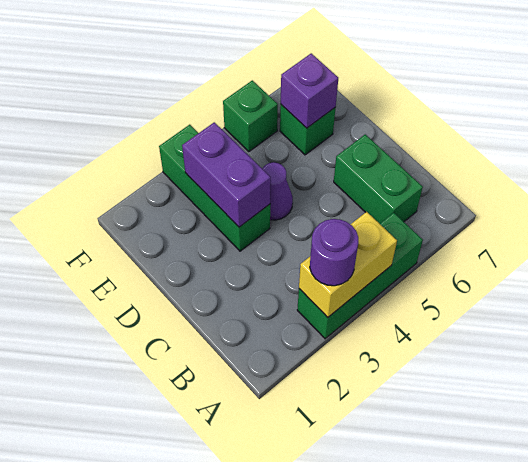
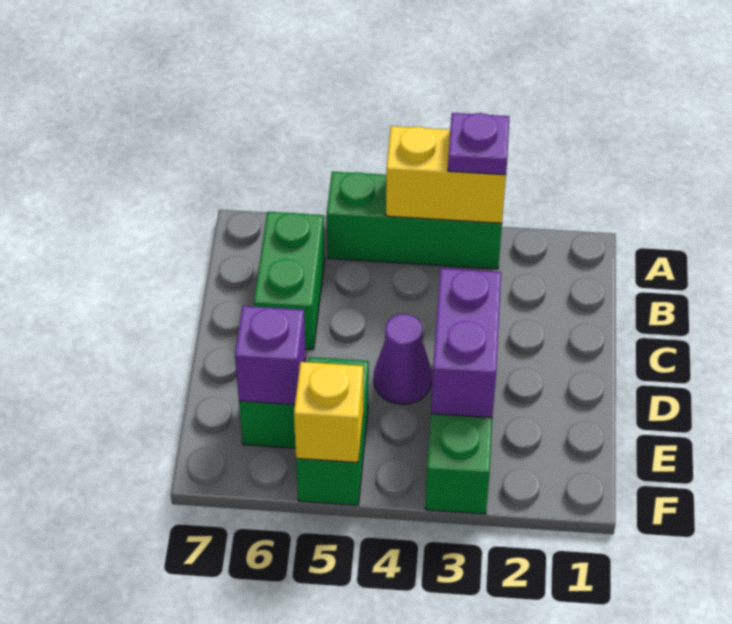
purple round brick A3 level 3 -> purple plate A3 level 3
green brick F5 level 1 -> green brick E5:F5 level 1
none -> yellow brick F5 level 2

